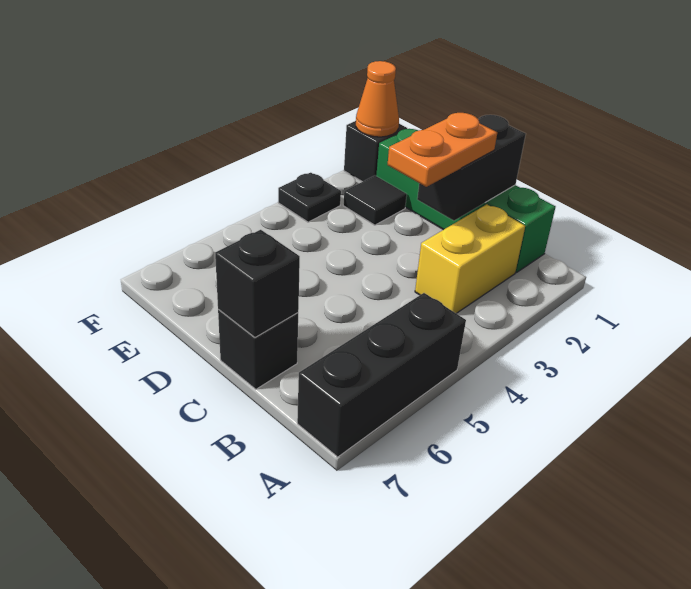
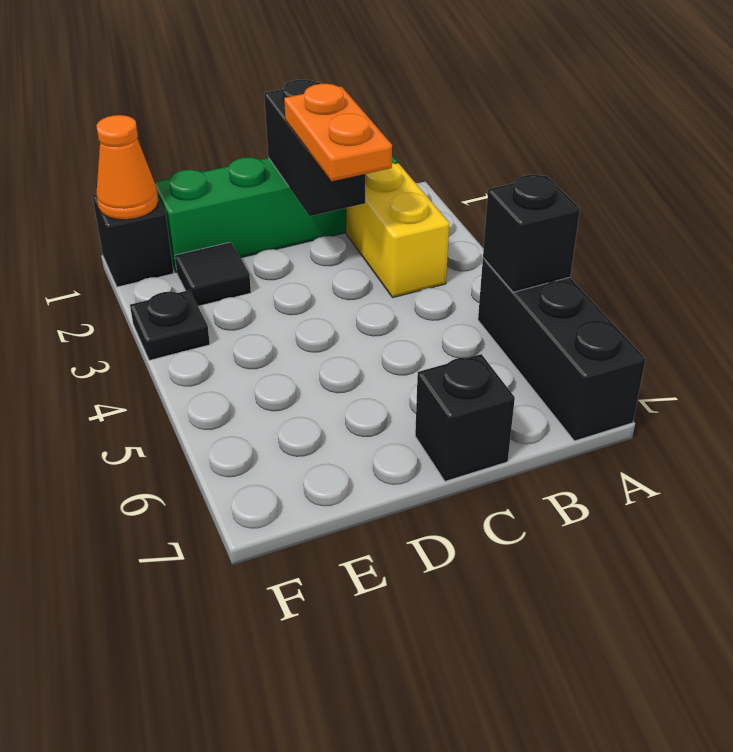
black brick C7 level 2 -> black brick A5 level 2

